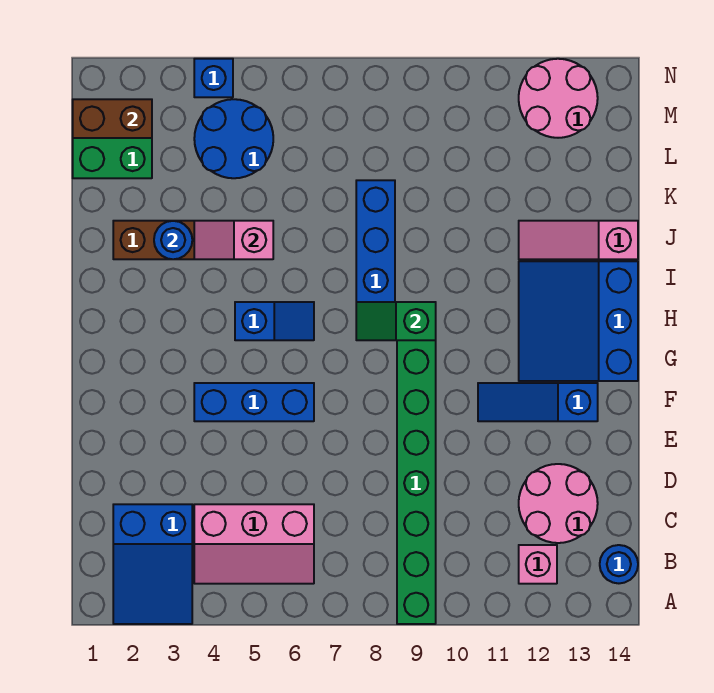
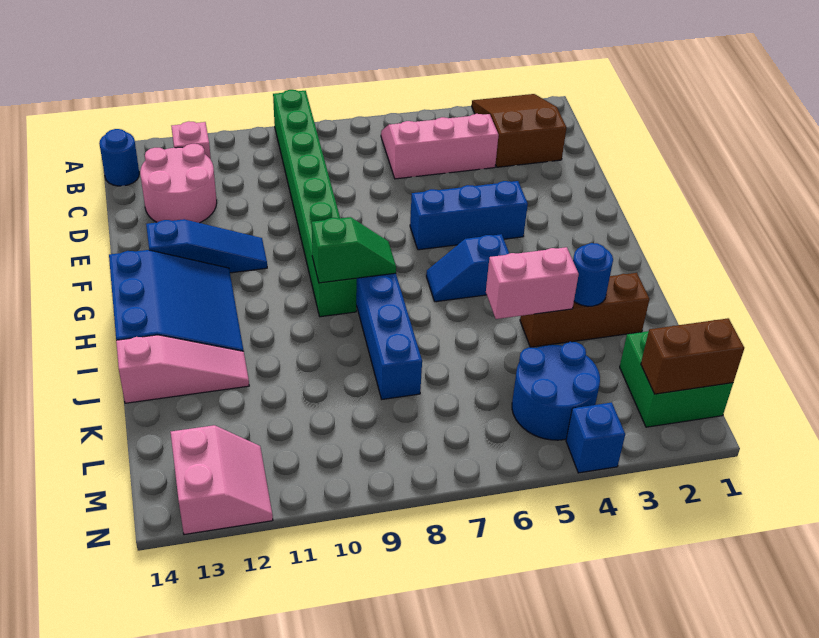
blue slope A2:C3 level 1 top C -> brown slope A2:C3 level 1 top C
pink slope J4:J5 level 2 top 5 -> pink brick J4:J5 level 2
pink round brick M12:N13 level 1 -> pink slope M12:N13 level 1 top 13

